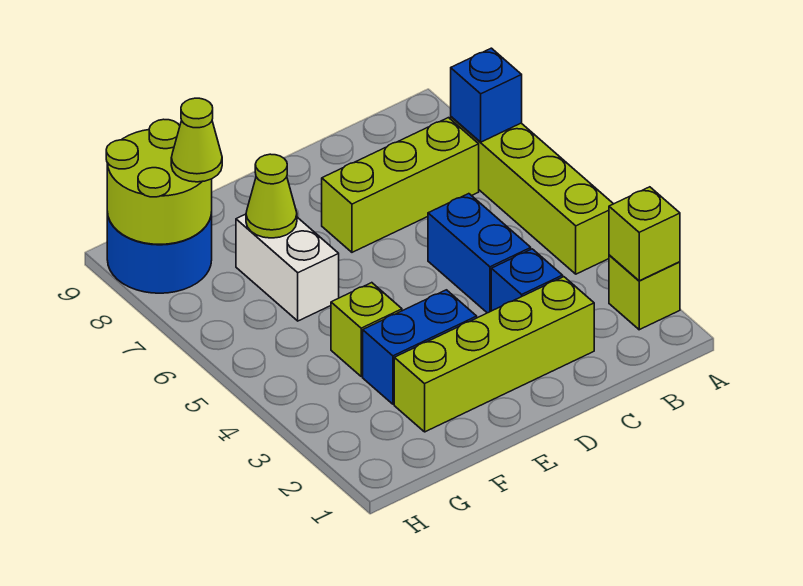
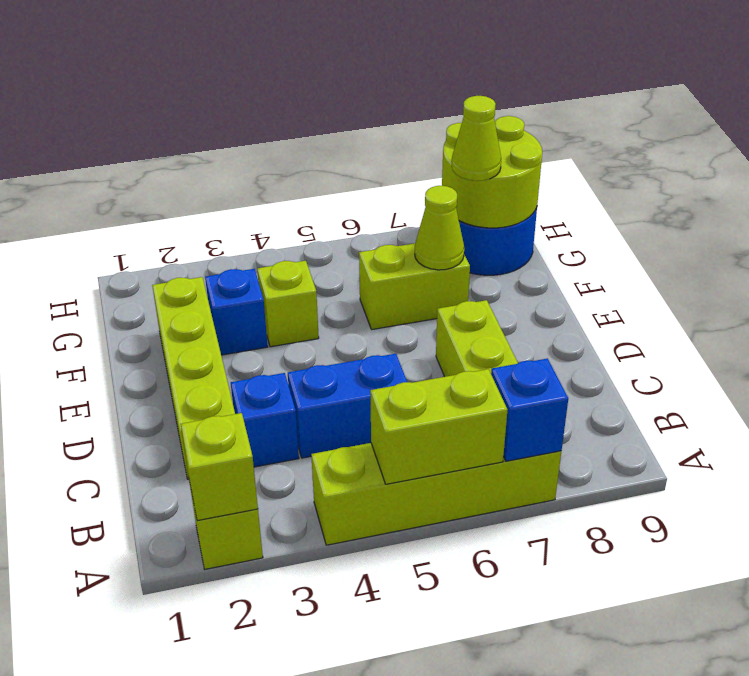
none -> lime brick A5:A6 level 2
blue brick E3:F3 level 1 -> blue brick F3 level 1
white brick F6:F7 level 1 -> lime brick F6:F7 level 1

